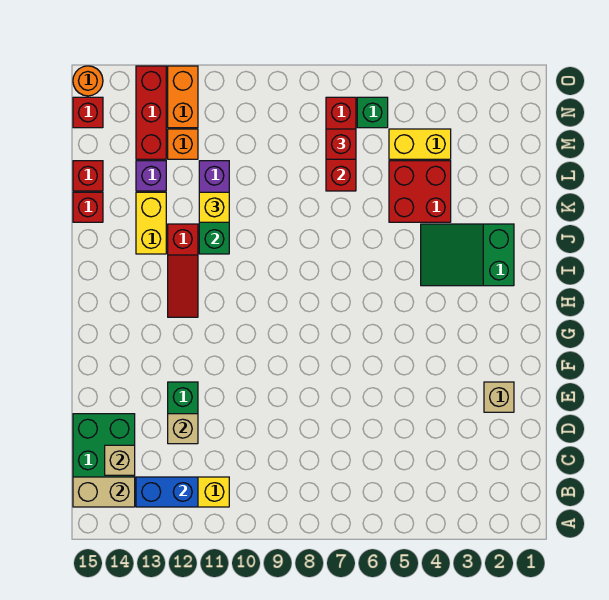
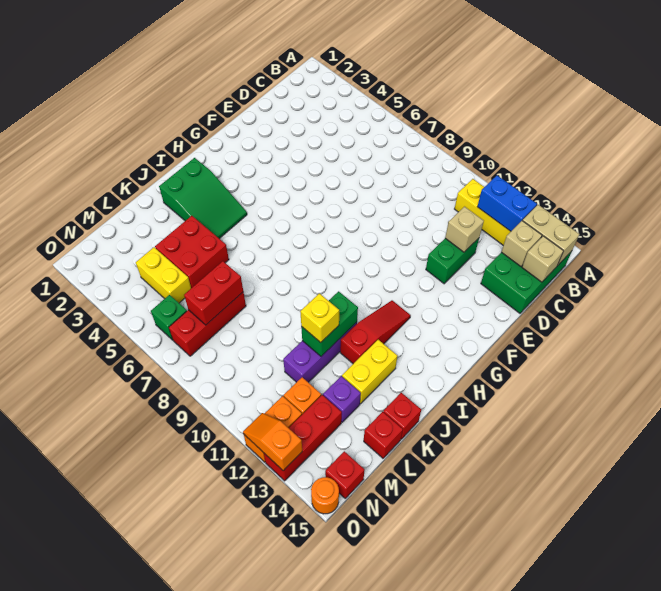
tan brick E2 level 1 -> tan brick C15 level 2
red brick M7 level 3 -> none
none -> orange slope O12:O13 level 2 top 13

